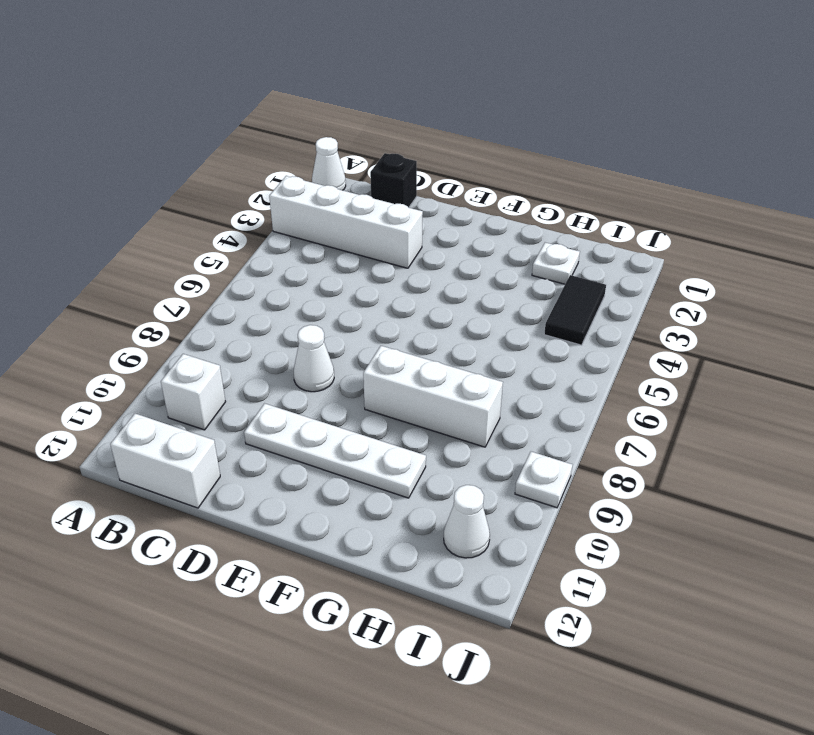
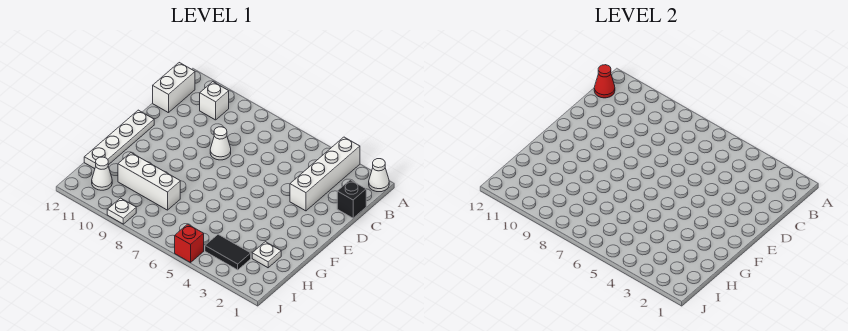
none -> red cone B12 level 2
white plate D10:G10 level 1 -> white plate E12:H12 level 1
white brick F8:H8 level 1 -> white brick H8:H10 level 1
none -> red brick J5 level 1

